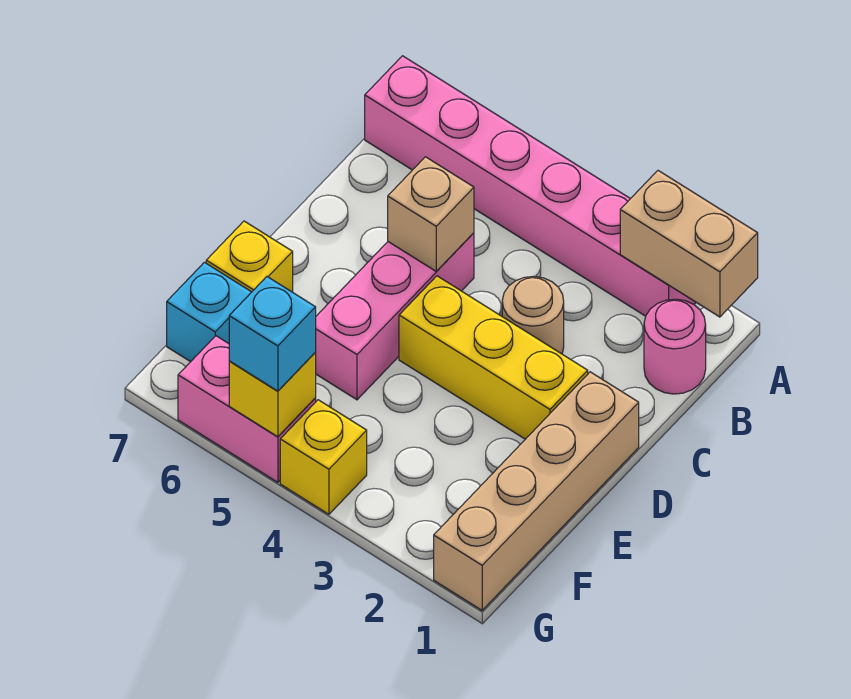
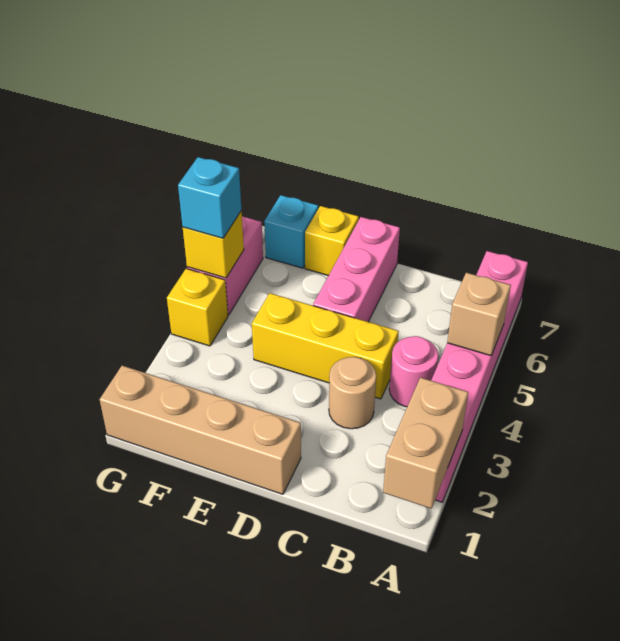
pink round brick B1 level 1 -> pink round brick B4 level 1
pink brick C5:E5 level 1 -> pink brick D5:D7 level 1
tan brick C5 level 2 -> tan brick A5 level 2
yellow brick D2:D4 level 1 -> yellow brick C4:E4 level 1

